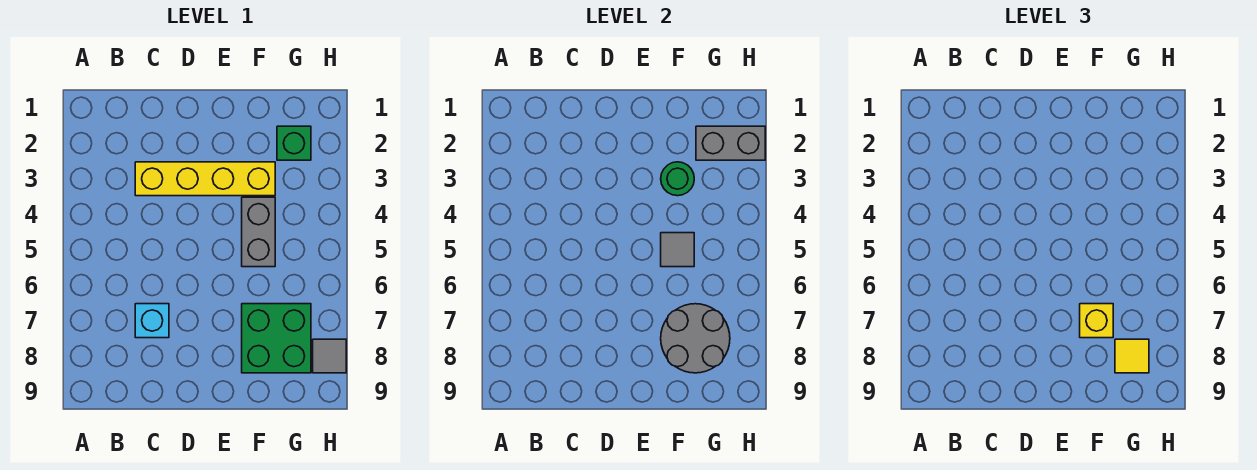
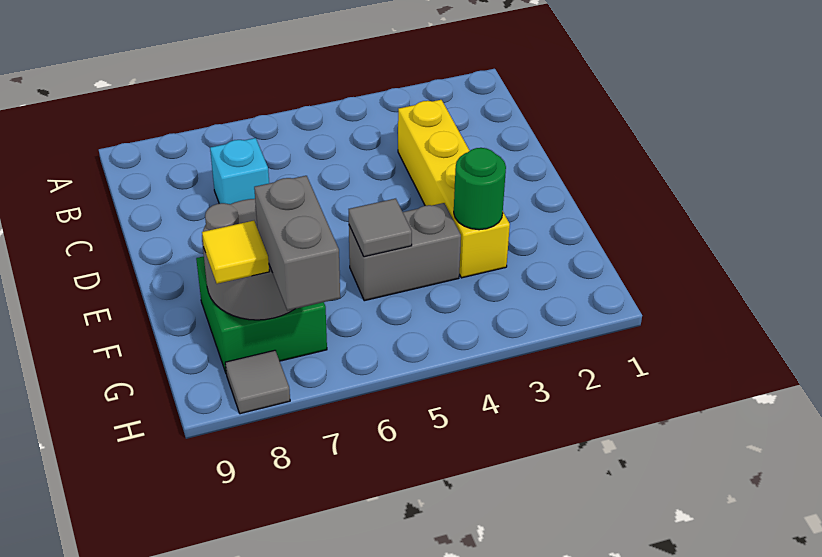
yellow brick F7 level 3 -> none
green brick G2 level 1 -> none
grey brick G2:H2 level 2 -> grey brick G7:H7 level 3

